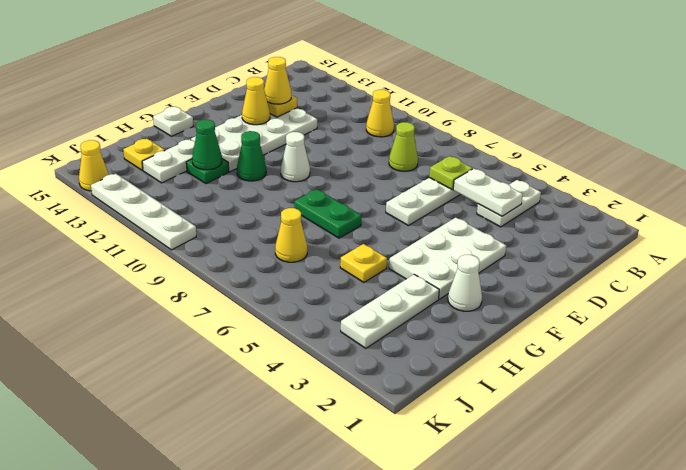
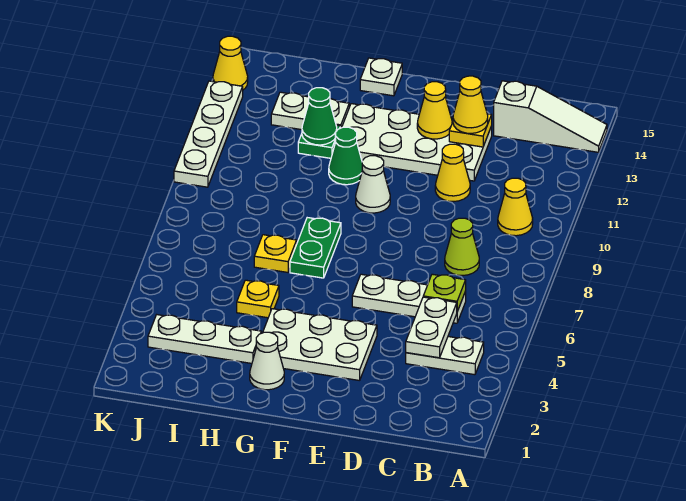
none -> white slope A14:C14 level 1 top C
yellow cone I7 level 1 -> yellow cone D11 level 1
yellow plate I14 level 1 -> yellow plate H7 level 1

